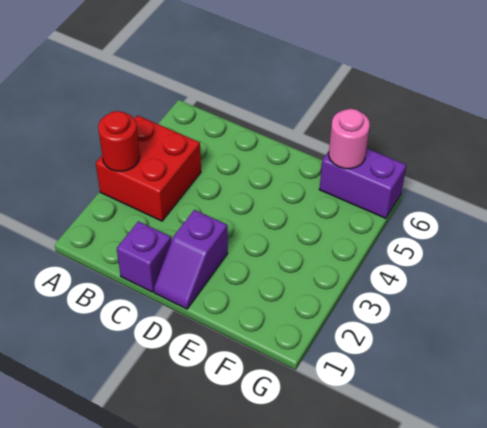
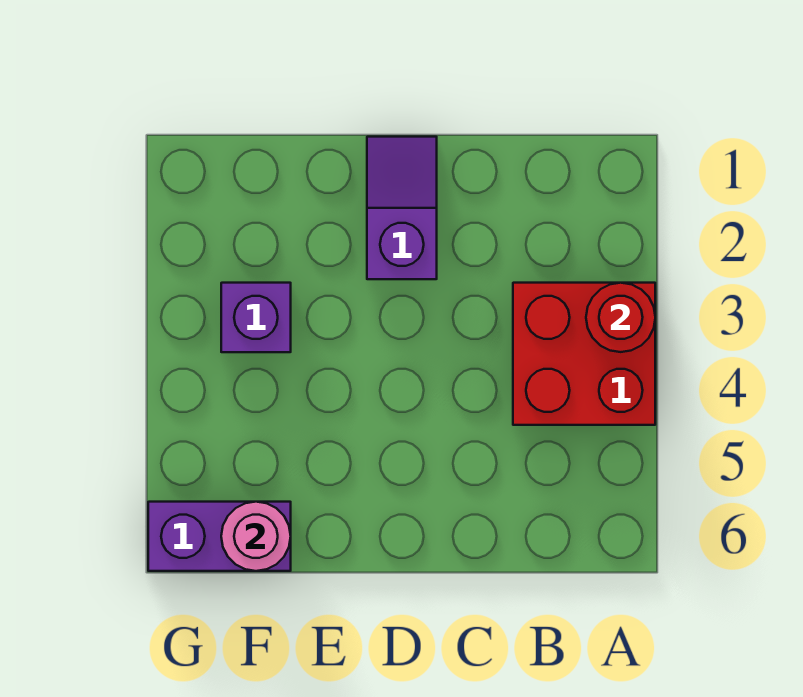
purple brick C1 level 1 -> purple brick F3 level 1

